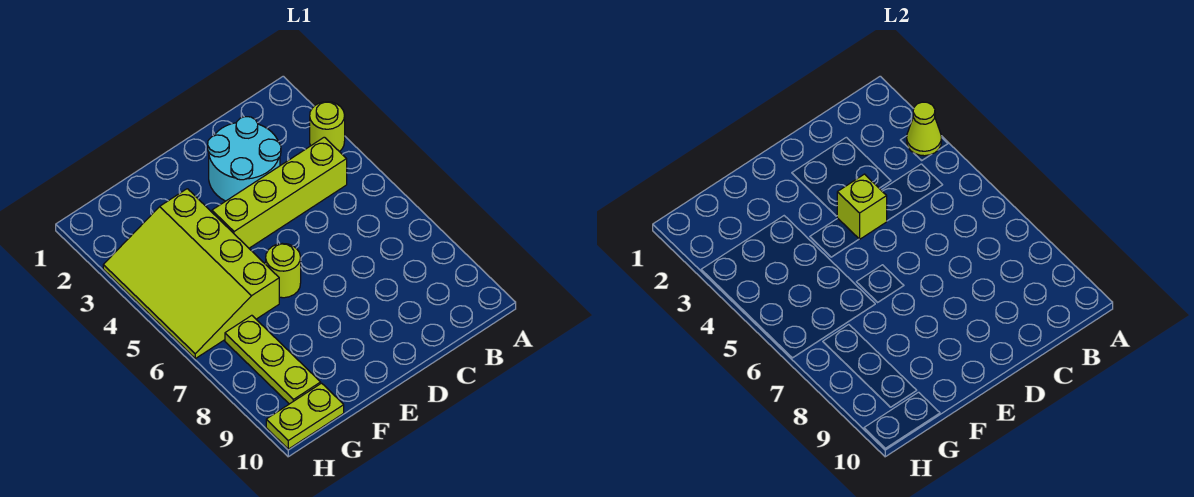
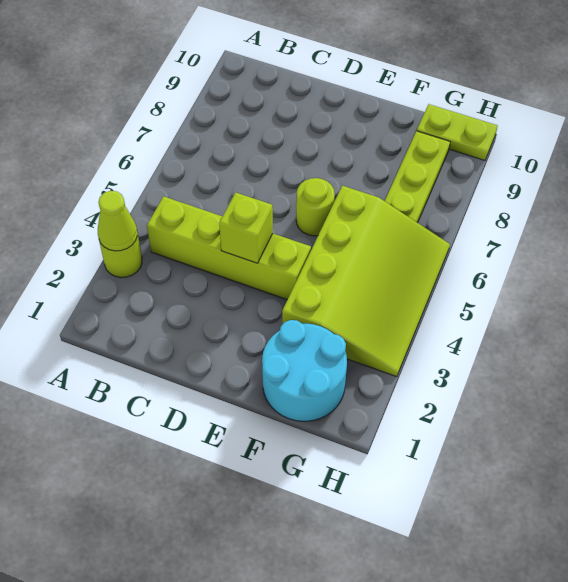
cyan round brick C2:D3 level 1 -> cyan round brick F1:G2 level 1

